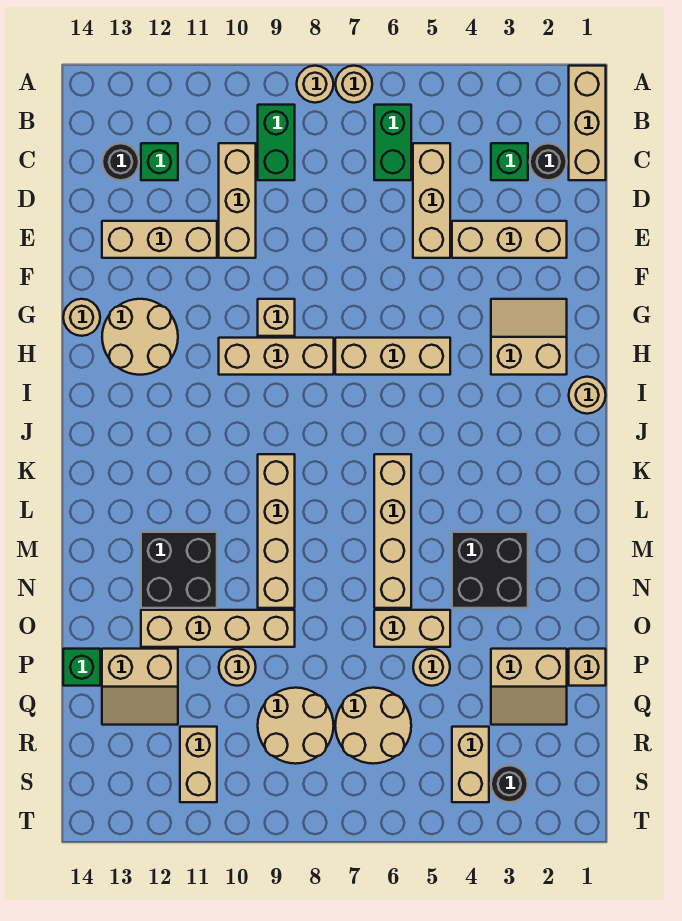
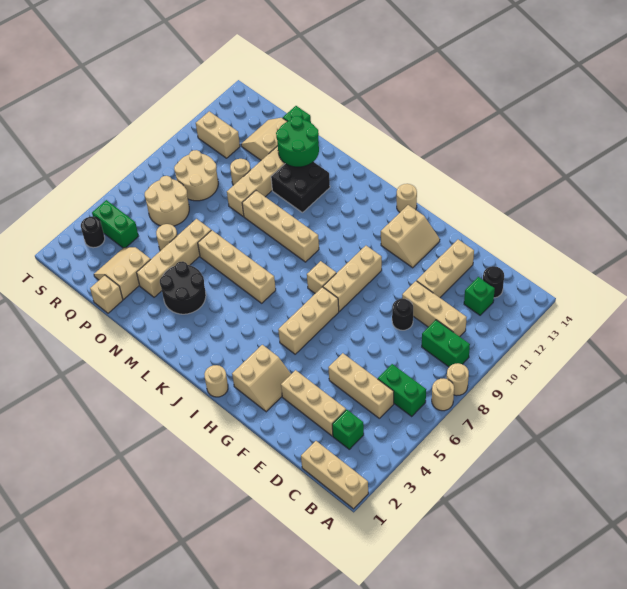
black round brick C2 level 1 -> black round brick E9 level 1
tan brick E2:E4 level 1 -> tan brick D3:F3 level 1
tan brick G9 level 1 -> tan brick I8 level 1
tan round brick G12:H13 level 1 -> tan slope G12:H13 level 1 top H
tan round brick G14 level 1 -> tan round brick I14 level 1
black brick M3:N4 level 1 -> black round brick M3:N4 level 1
none -> green round brick N12:O13 level 2
tan brick O5:O6 level 1 -> tan brick O3:O6 level 1
tan brick R4:S4 level 1 -> green brick R4:S4 level 1

